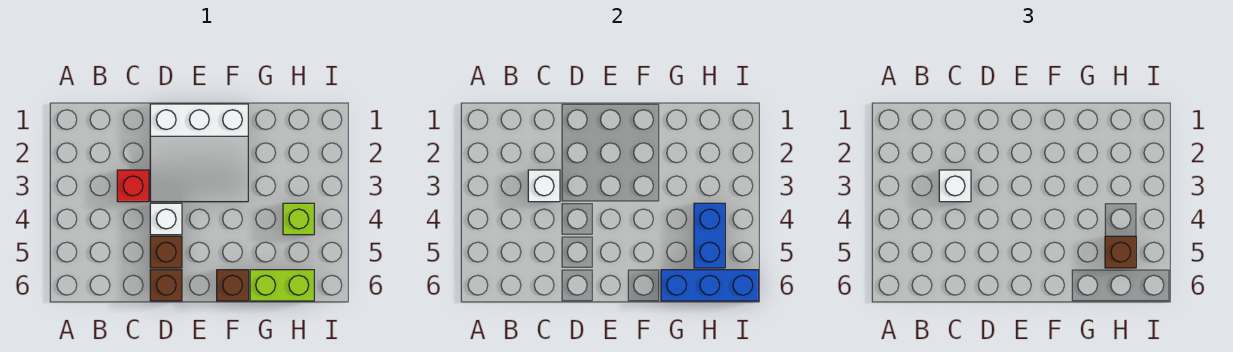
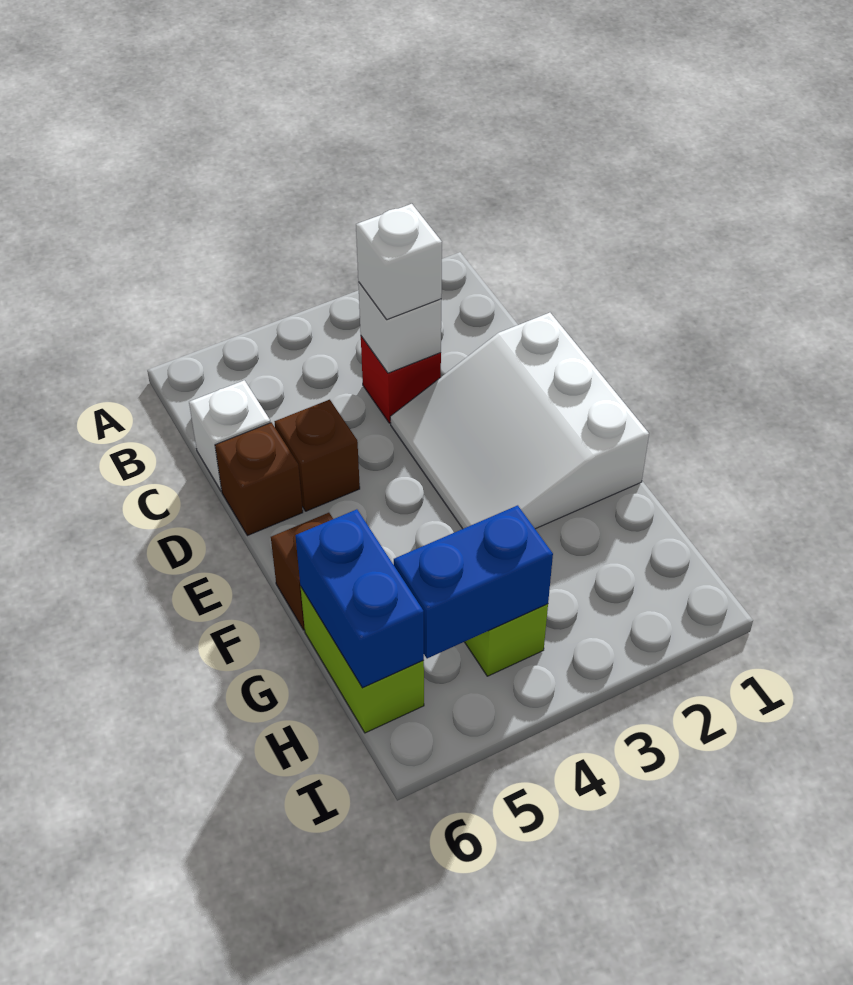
white brick D4 level 1 -> white brick C6 level 1
blue brick G6:I6 level 2 -> blue brick G6:H6 level 2
brown brick H5 level 3 -> none

